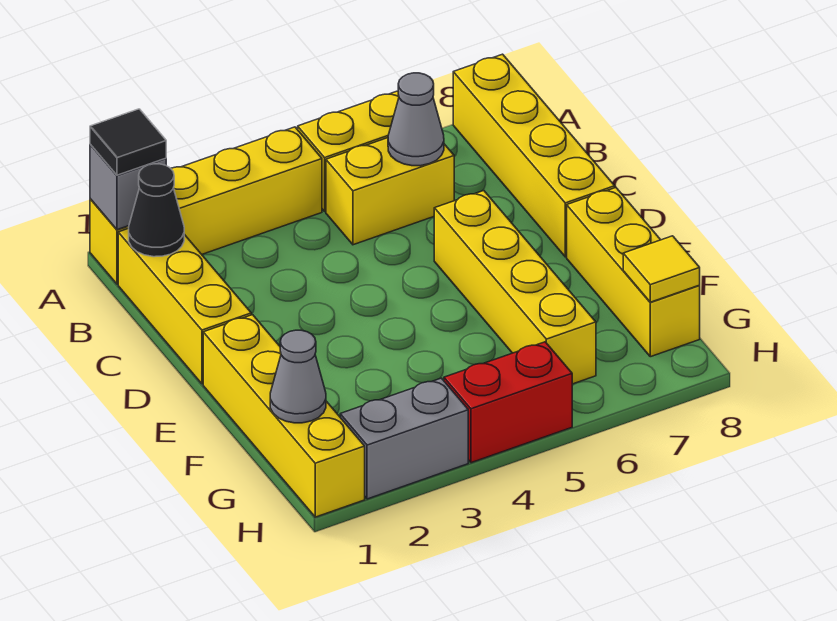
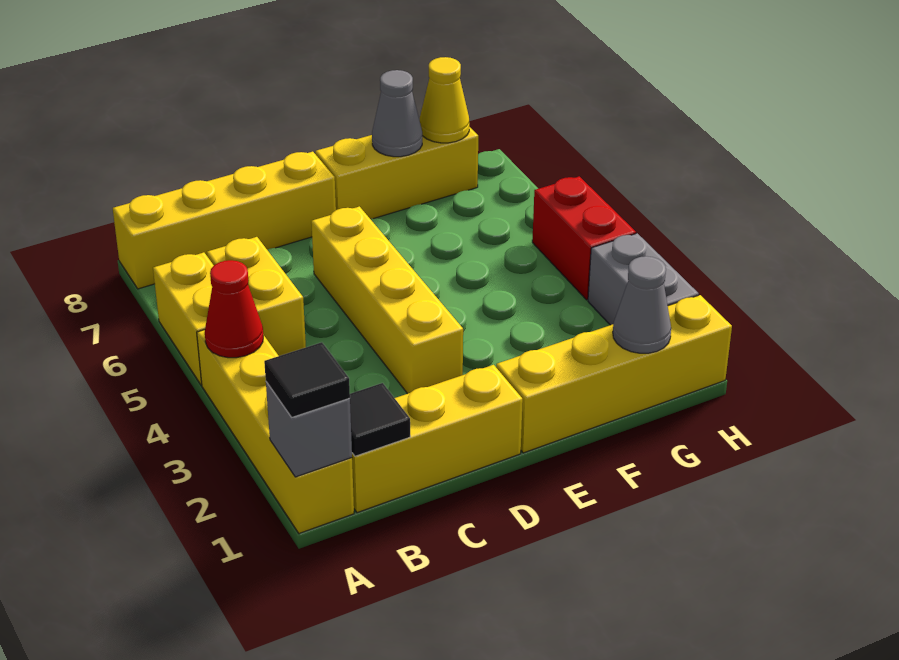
none -> red cone A4 level 2
black cone B1 level 2 -> black tile B1 level 2
grey cone B6 level 2 -> grey cone F8 level 2
yellow brick D6:G6 level 1 -> yellow brick D3:D6 level 1
yellow tile G8 level 2 -> yellow cone G8 level 2

